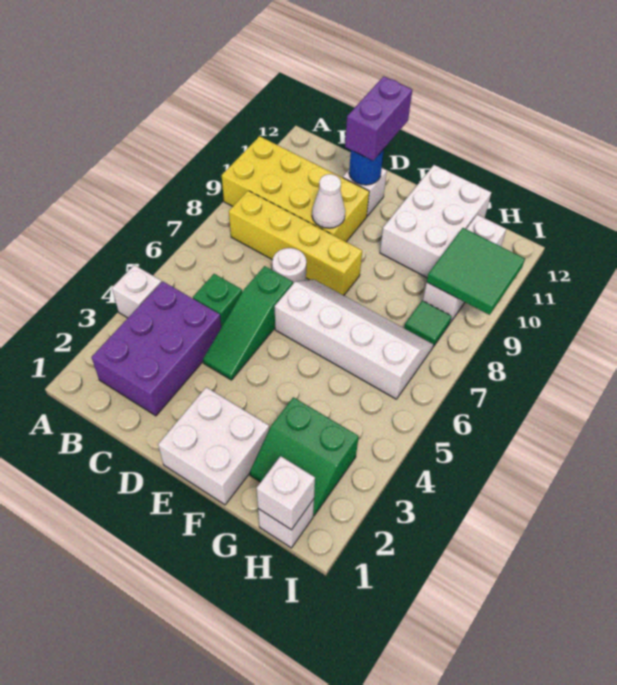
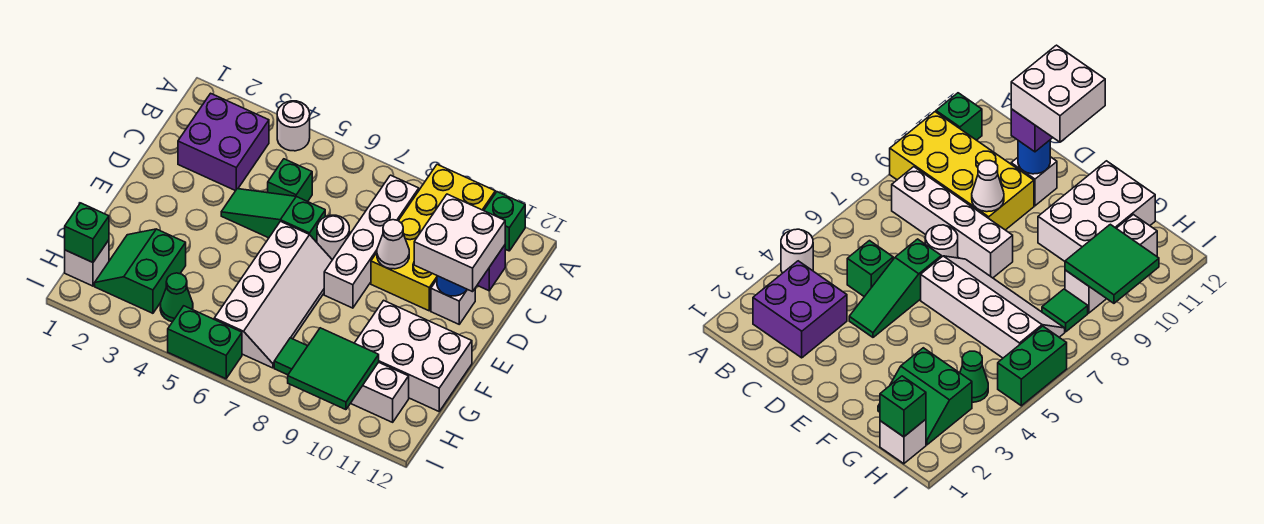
white brick A4 level 1 -> white round brick A4 level 1
none -> green brick A11 level 1
purple brick B2:C4 level 1 -> purple brick B2:C3 level 1
yellow brick B8:E8 level 1 -> white brick B8:E8 level 1
white brick E1:F2 level 1 -> white brick D11:E12 level 4
white brick H1 level 2 -> green brick H1 level 2
none -> green cone H4 level 1
none -> green brick I5:I6 level 1

